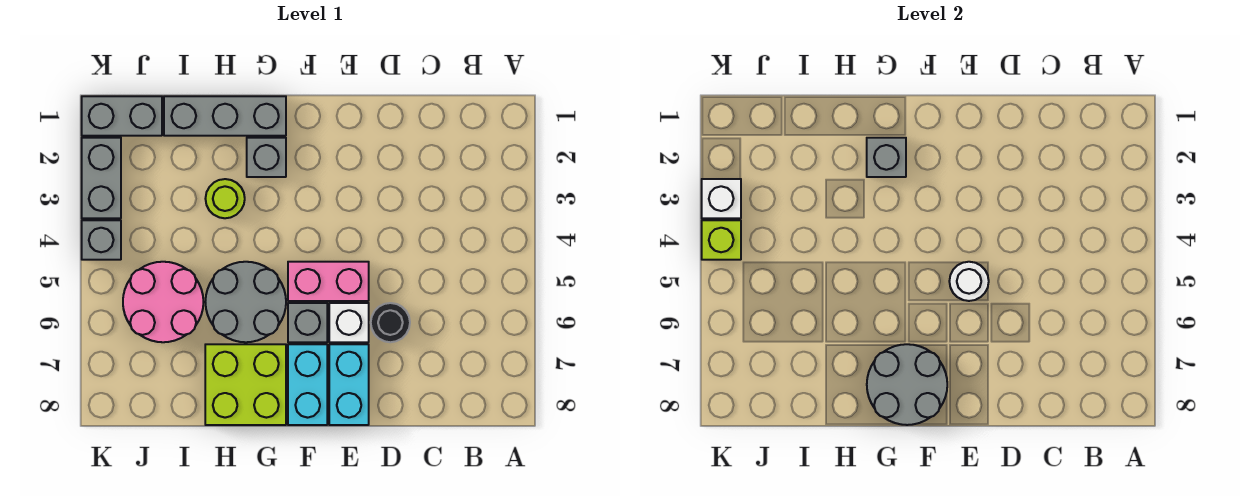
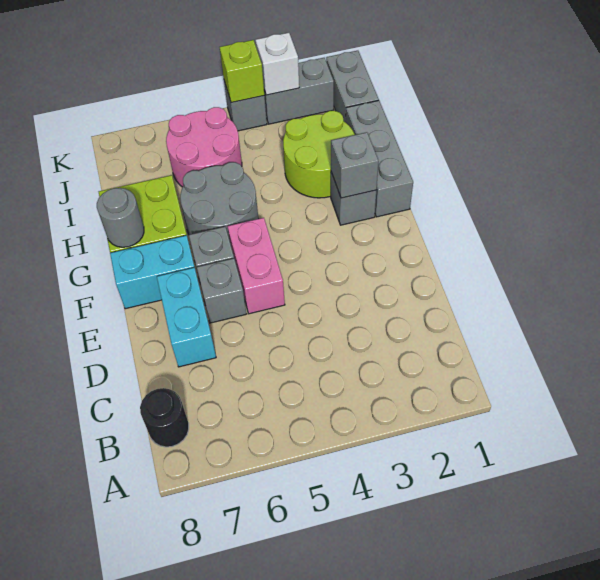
black round brick D6 level 1 -> black round brick B8 level 1
white round brick E5 level 2 -> none
white brick E6 level 1 -> grey brick E6 level 1
cyan brick E7:E8 level 1 -> cyan brick D7:E7 level 1
grey round brick F7:G8 level 2 -> grey round brick G8 level 2
lime round brick H3 level 1 -> lime round brick H2:I3 level 1

